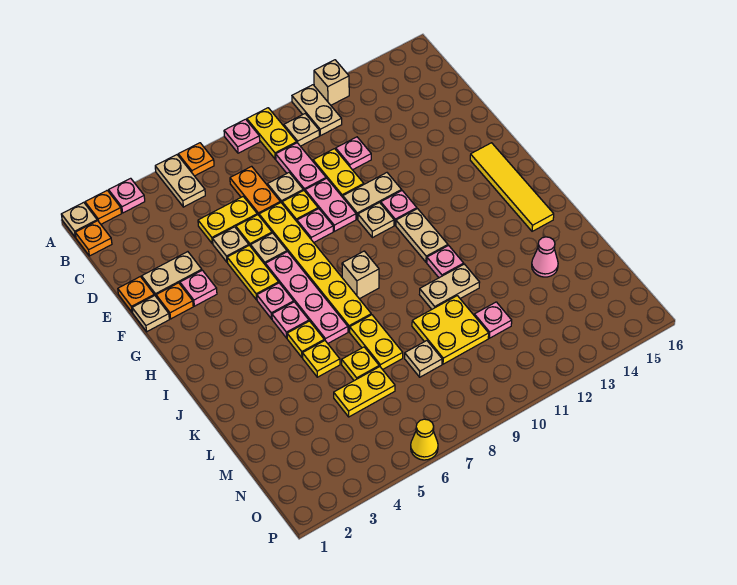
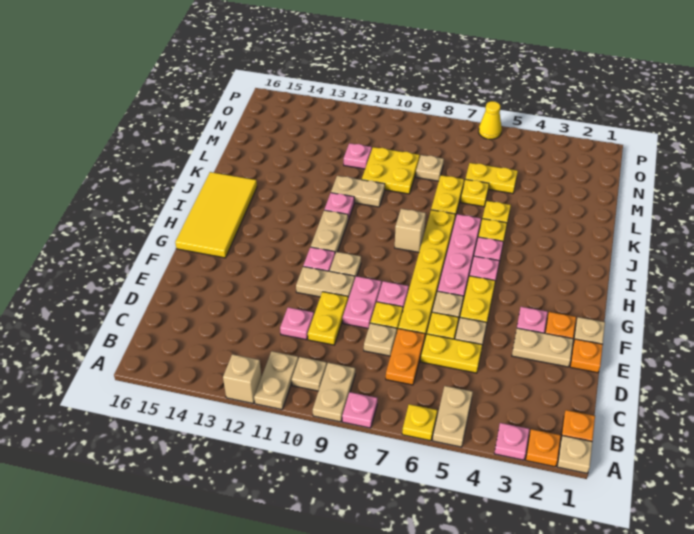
orange plate A6 level 1 -> yellow plate A6 level 1
yellow plate A9:B9 level 1 -> tan plate A9:B9 level 1
pink plate C9:D9 level 1 -> none
yellow tile G15:J15 level 1 -> yellow tile G15:J16 level 1
pink cone L14 level 1 -> none

